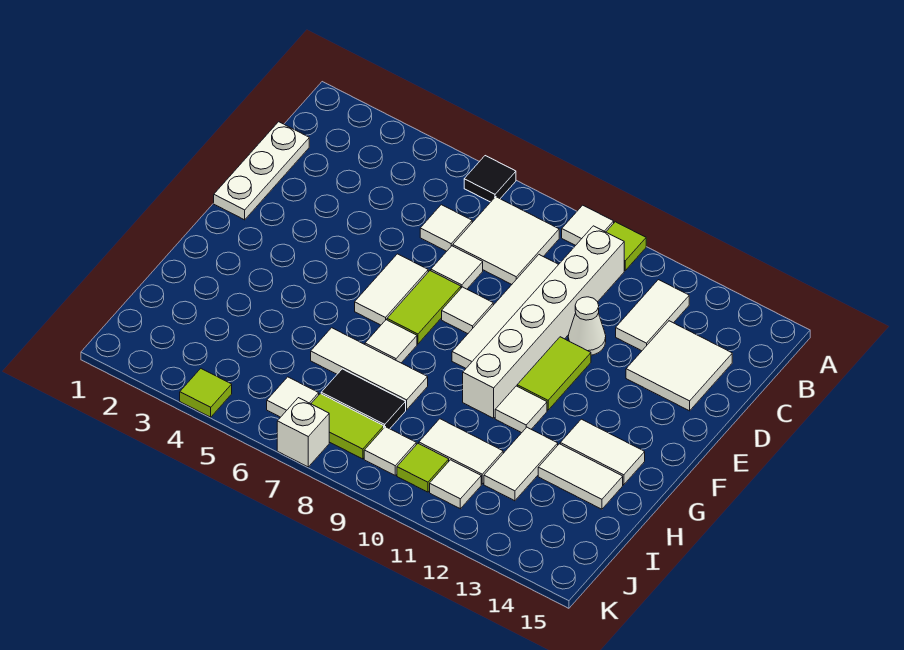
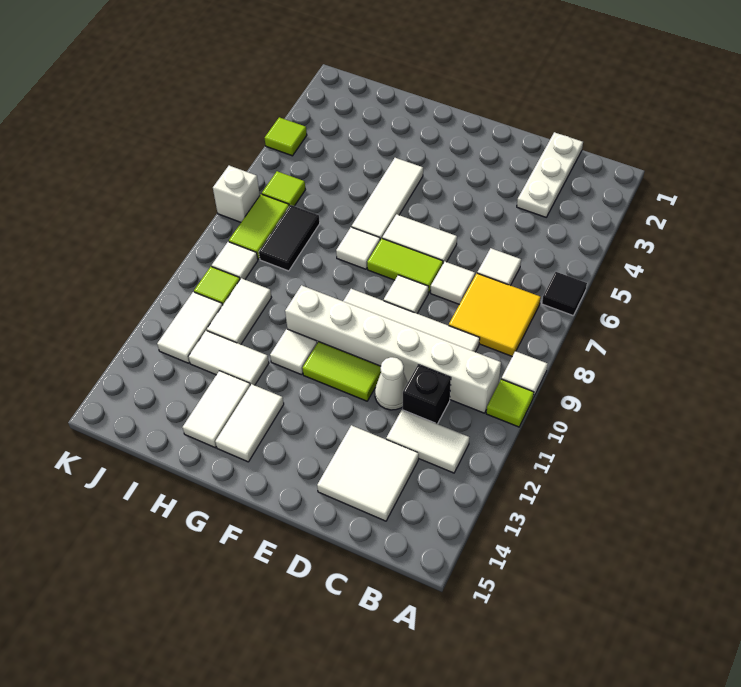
white tile B7:C8 level 1 -> yellow tile B7:C8 level 1
white plate C1:E1 level 1 -> white plate C1:C3 level 1
none -> black brick C11 level 1
white tile H6:H8 level 1 -> white tile G4:G6 level 1
white tile J6 level 1 -> lime tile J6 level 1
white tile J11 level 1 -> white tile J11:J12 level 1

